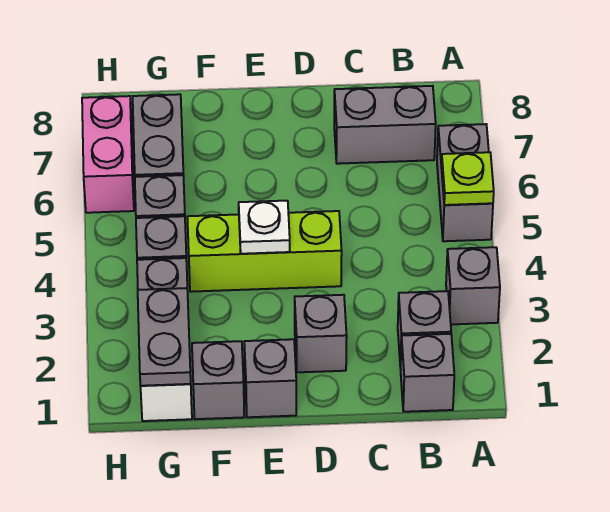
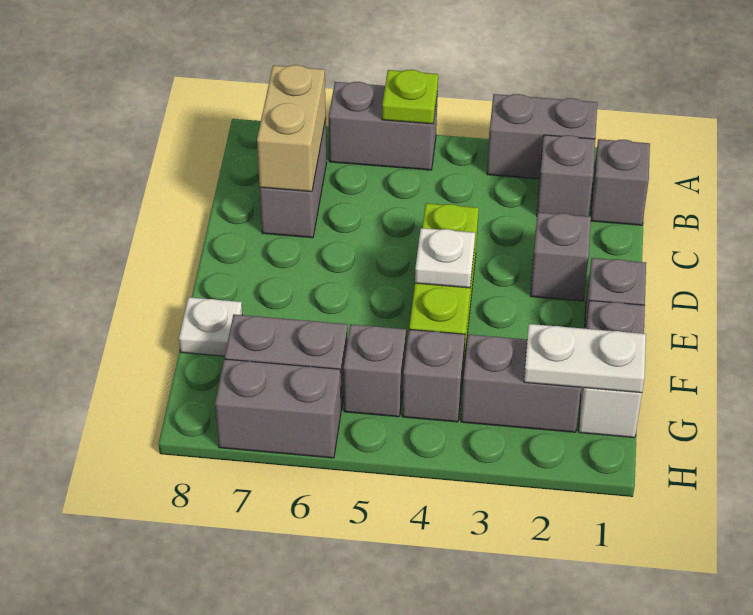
grey brick A3 level 1 -> grey brick A2:A3 level 1
none -> tan brick B7:C7 level 2
none -> white plate F8 level 1
grey plate G1:G2 level 2 -> white plate G1:G2 level 2
pink brick H6:H7 level 1 -> grey brick H6:H7 level 1

